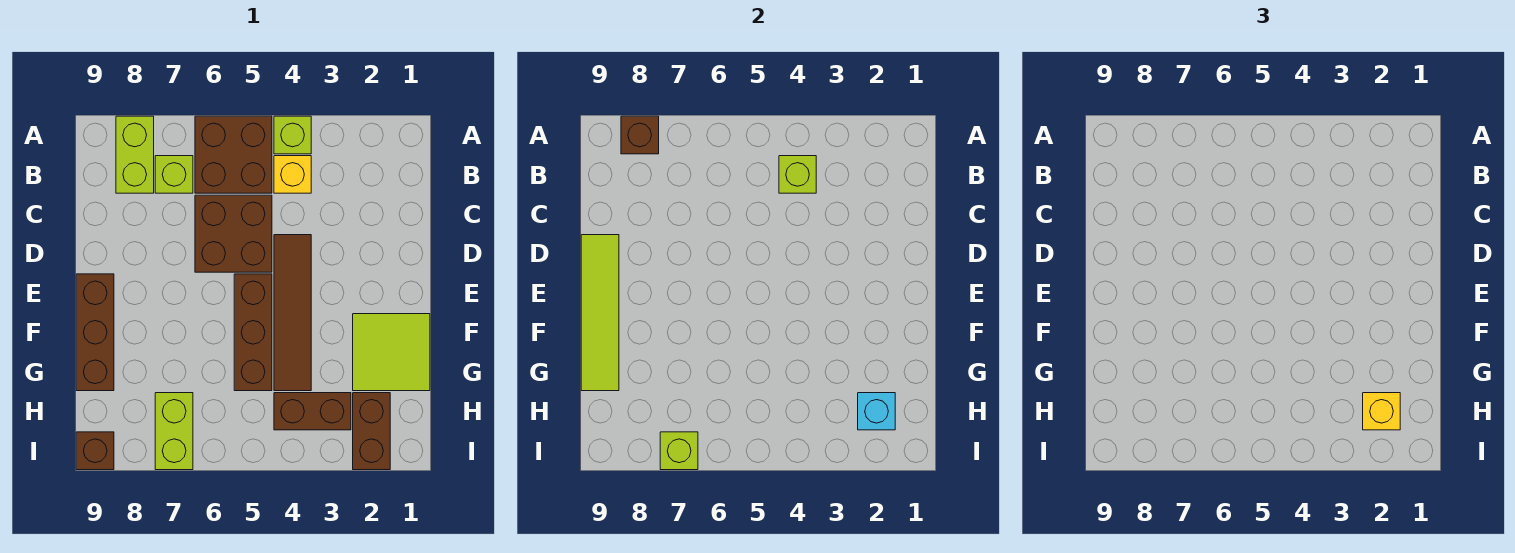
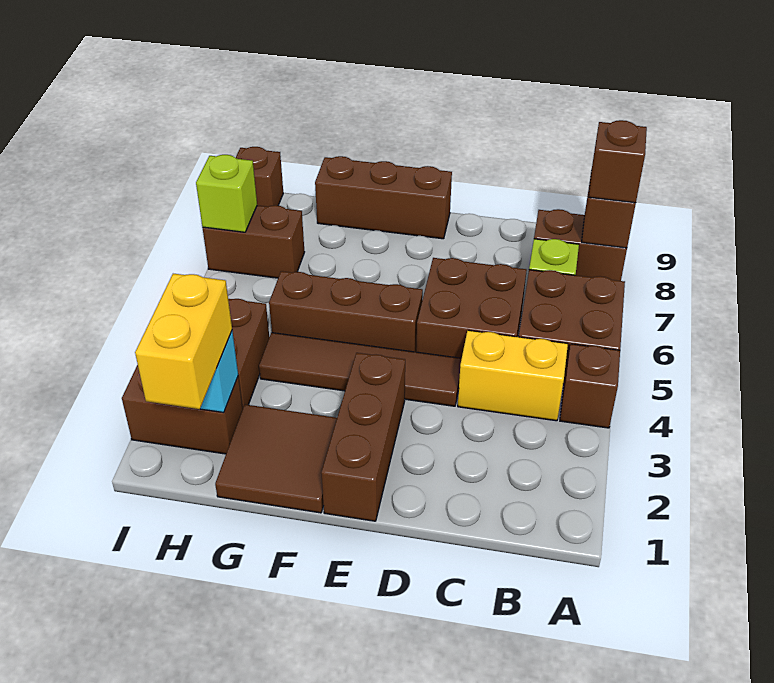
lime brick A4 level 1 -> brown brick A4 level 1
lime brick A8:B8 level 1 -> brown brick A8:B8 level 1
none -> brown brick A8 level 3
yellow brick B4 level 1 -> yellow brick B4:C4 level 1
lime brick B4 level 2 -> none
lime tile D9:G9 level 2 -> none
none -> brown brick E1:E3 level 1
lime tile F1:G2 level 1 -> brown tile F1:G2 level 1
yellow brick H2 level 3 -> yellow brick H1:H2 level 3
lime brick H7:I7 level 1 -> brown brick H7:I7 level 1

